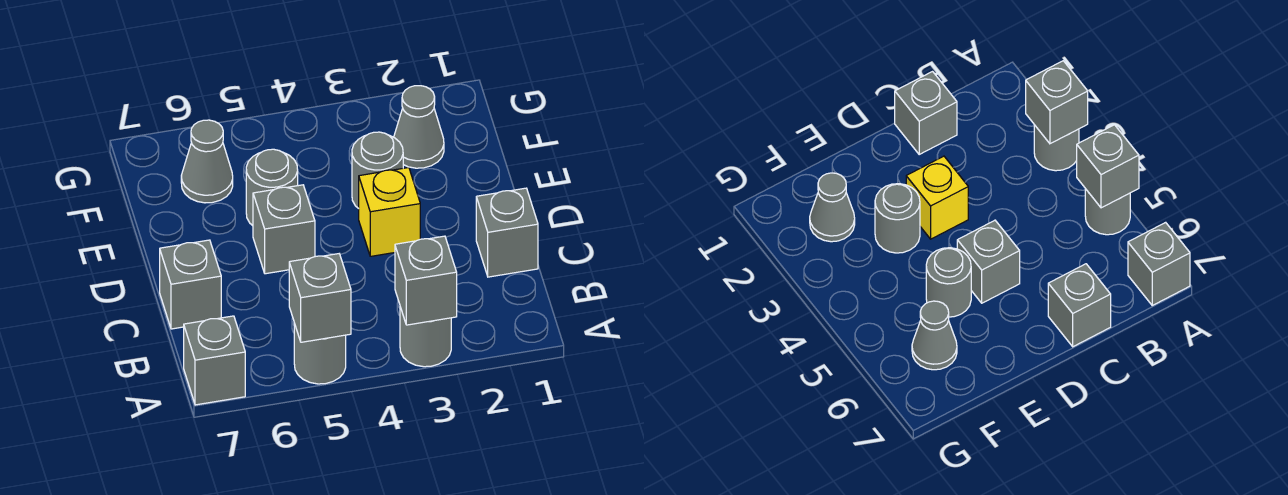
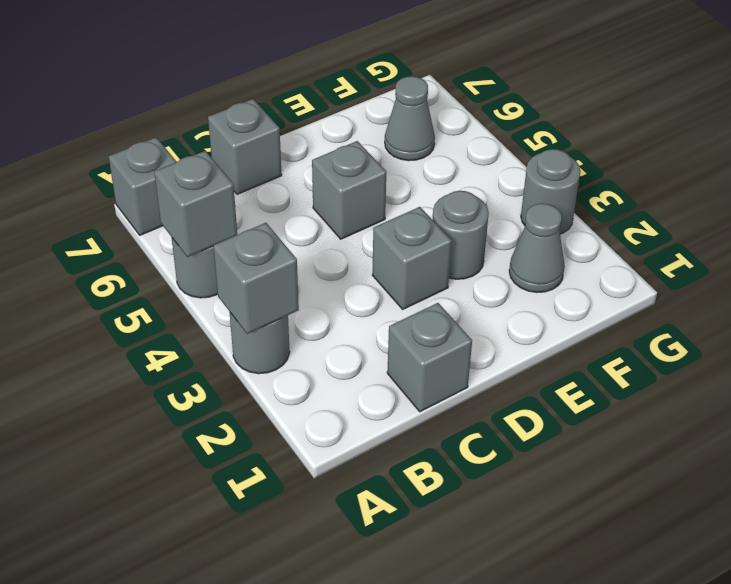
yellow brick D3 level 1 -> grey brick D3 level 1
grey round brick E5 level 1 -> grey round brick G3 level 1

